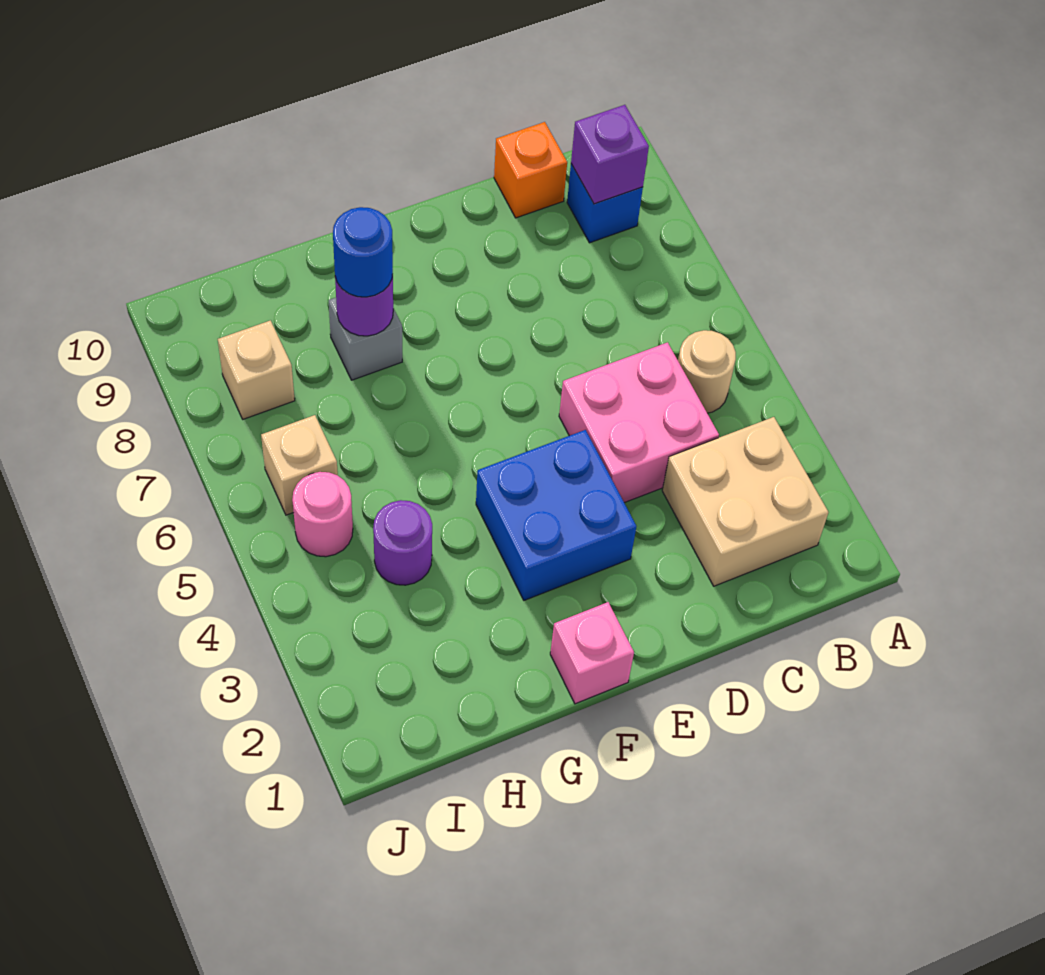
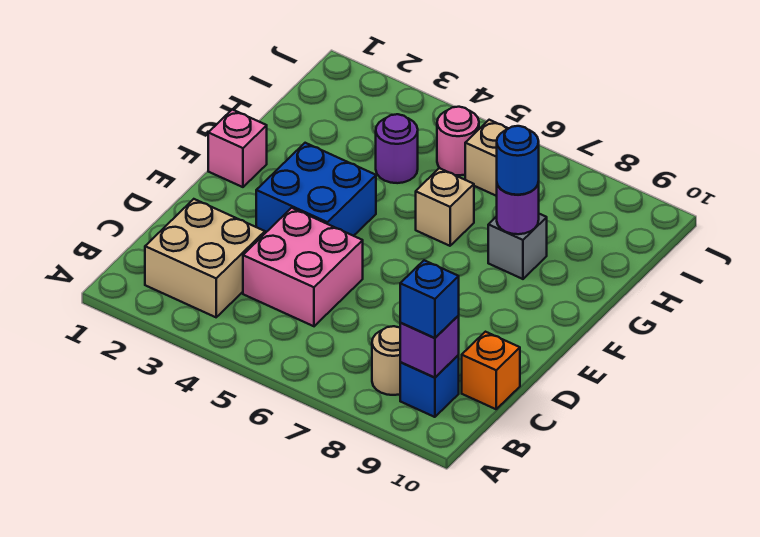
tan round brick B5 level 1 -> tan round brick B8 level 1
none -> blue brick B9 level 3
tan brick I8 level 1 -> tan brick G6 level 1

